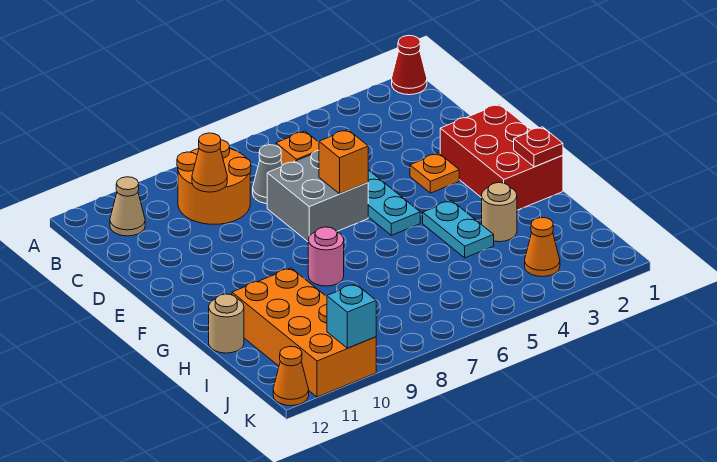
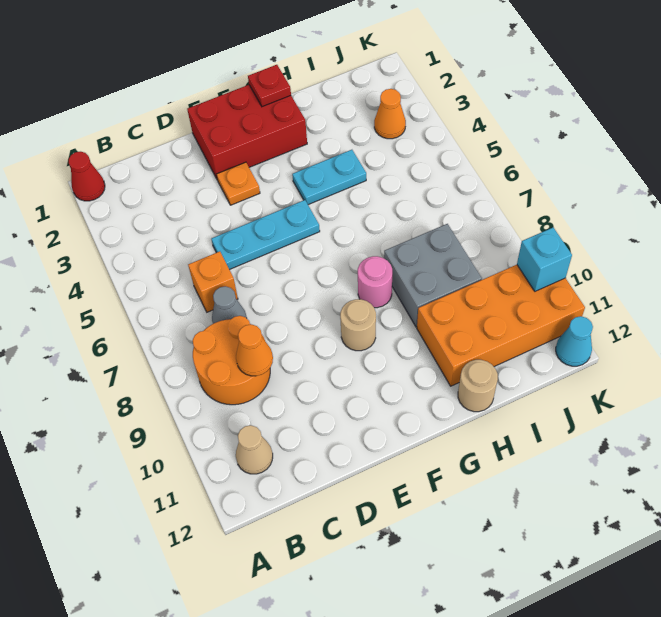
grey brick D6:E7 level 1 -> grey brick H8:I9 level 1
orange brick E6 level 2 -> none
tan round brick H3 level 1 -> tan round brick F9 level 1
orange cone K12 level 1 -> cyan cone K12 level 1

